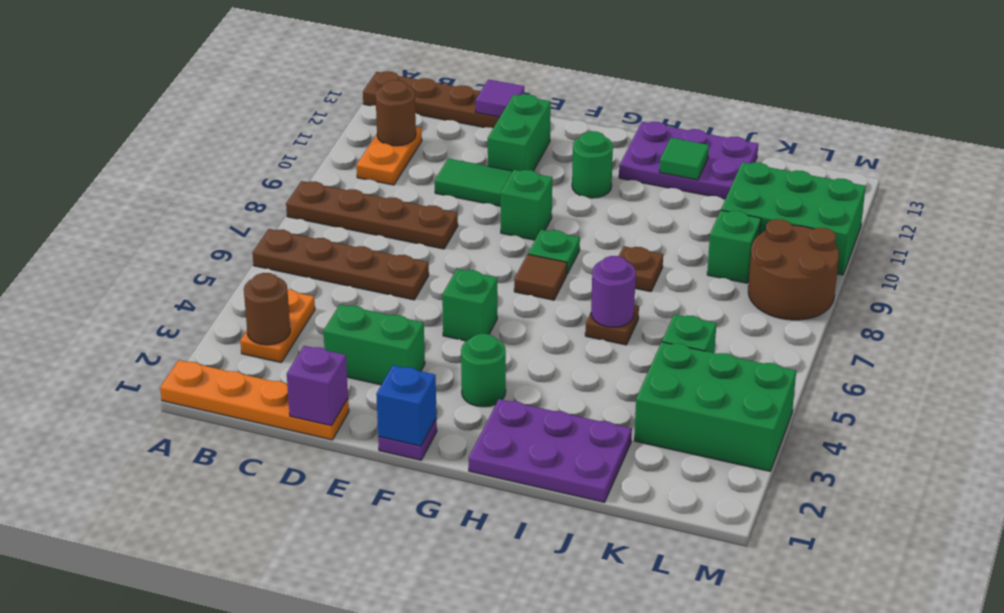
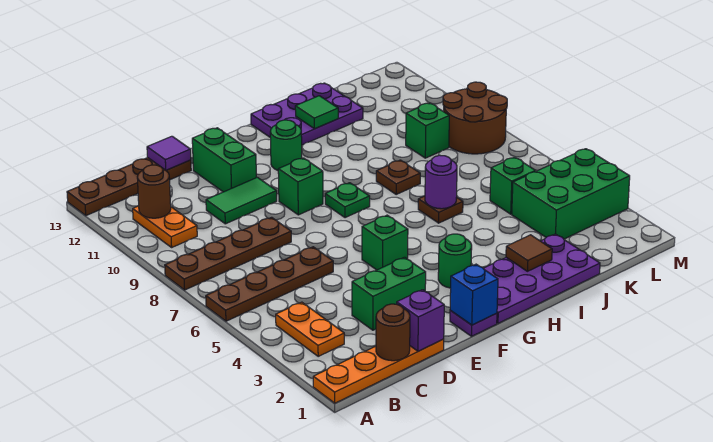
brown round brick B3 level 2 -> brown round brick C1 level 2
brown tile G7 level 1 -> brown tile I2 level 2
purple plate H1:J2 level 1 -> purple plate G1:J2 level 1
green brick K10:M11 level 1 -> none

